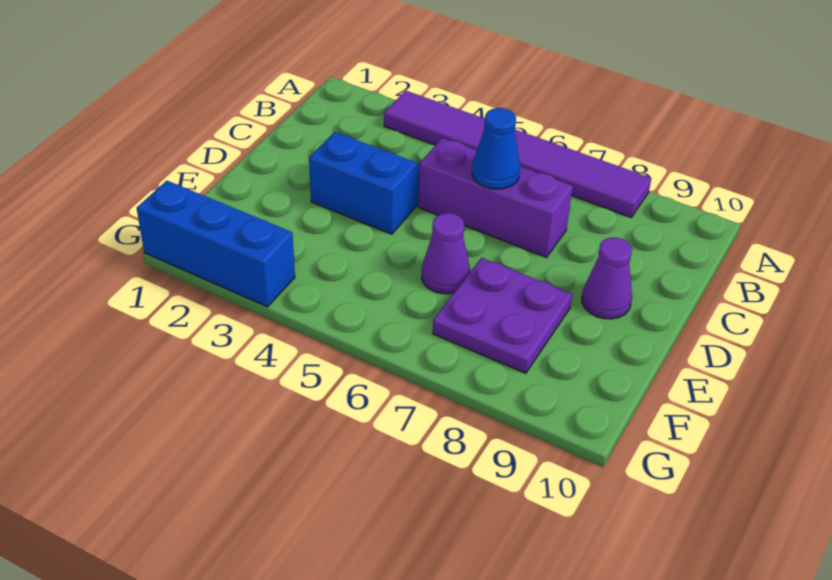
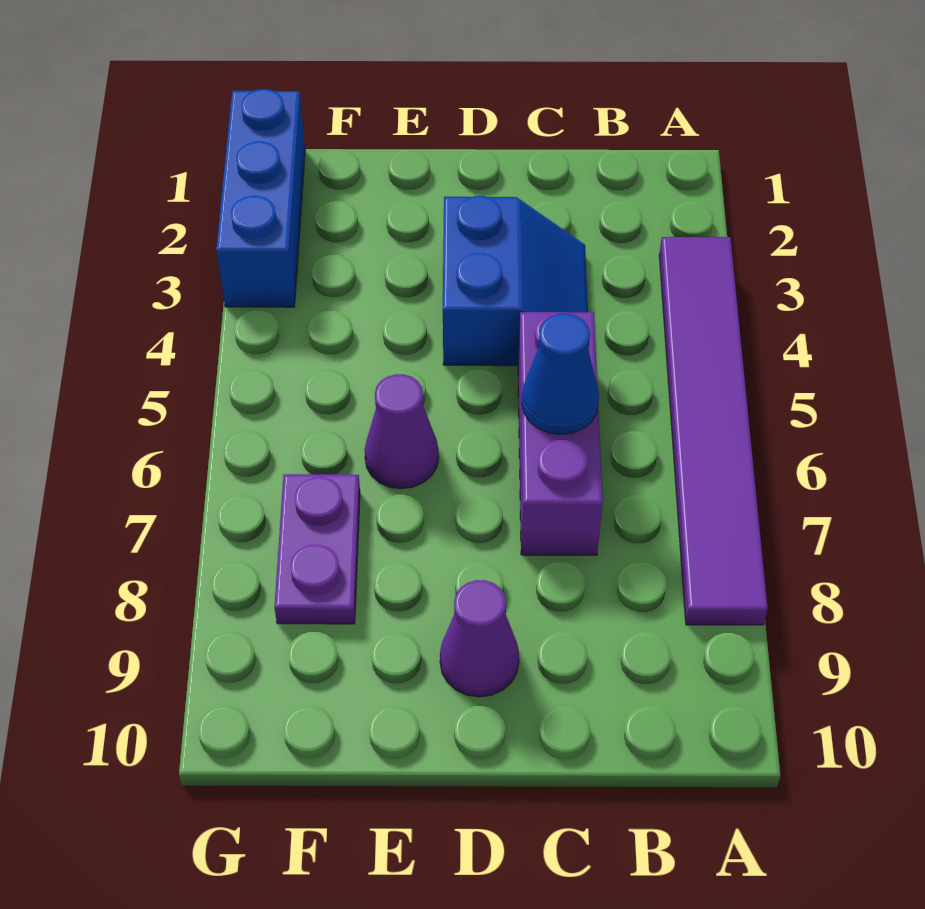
purple plate E7:F8 level 1 -> purple plate F7:F8 level 1

